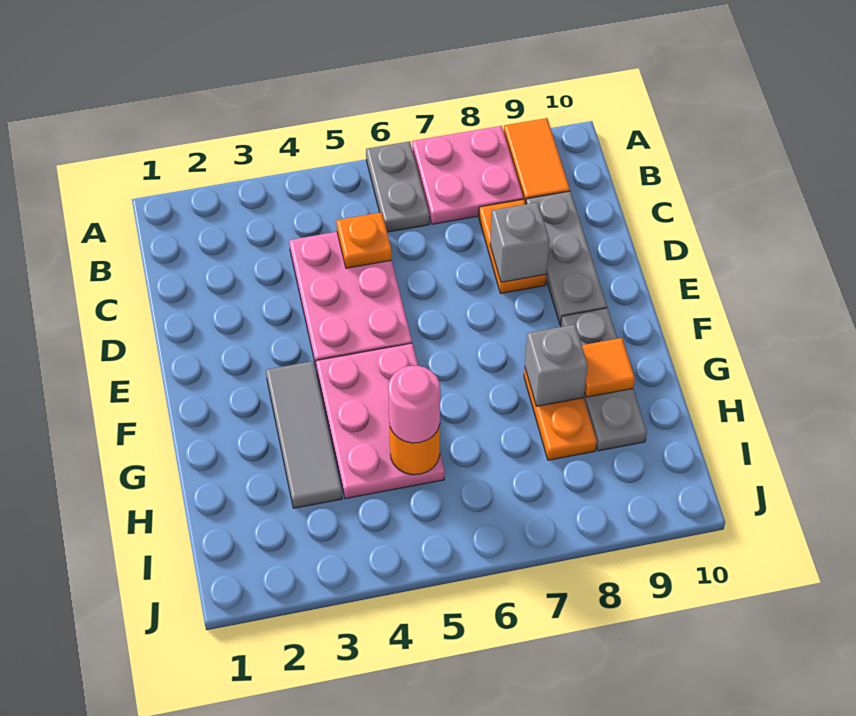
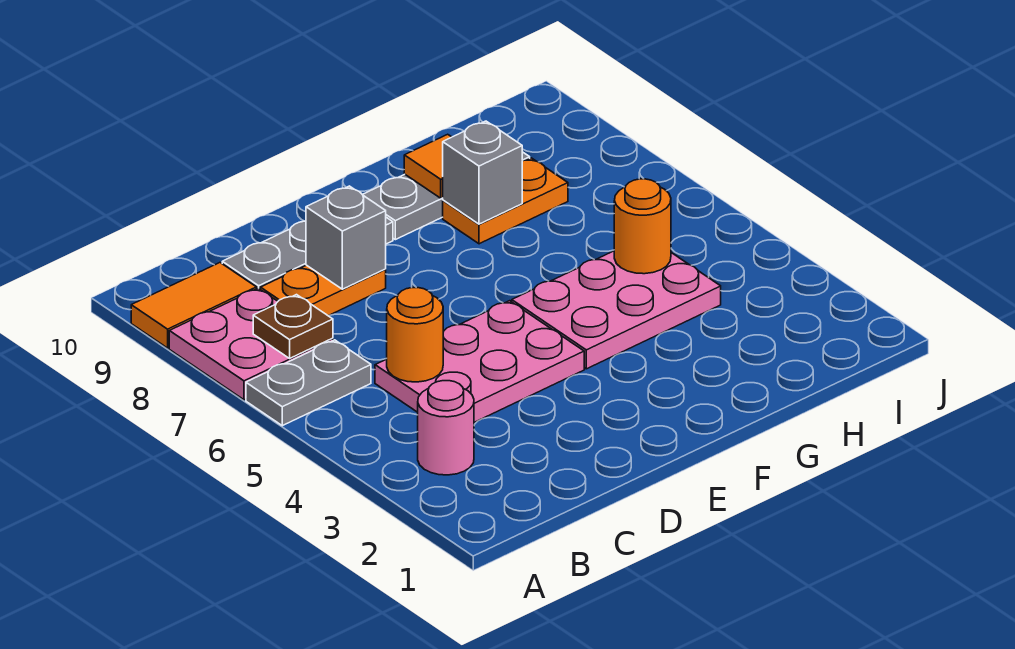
none -> brown plate B7 level 2
orange plate C5 level 2 -> orange round brick C5 level 2
grey tile F3:H3 level 1 -> none
pink round brick H5 level 3 -> pink round brick B3 level 1

